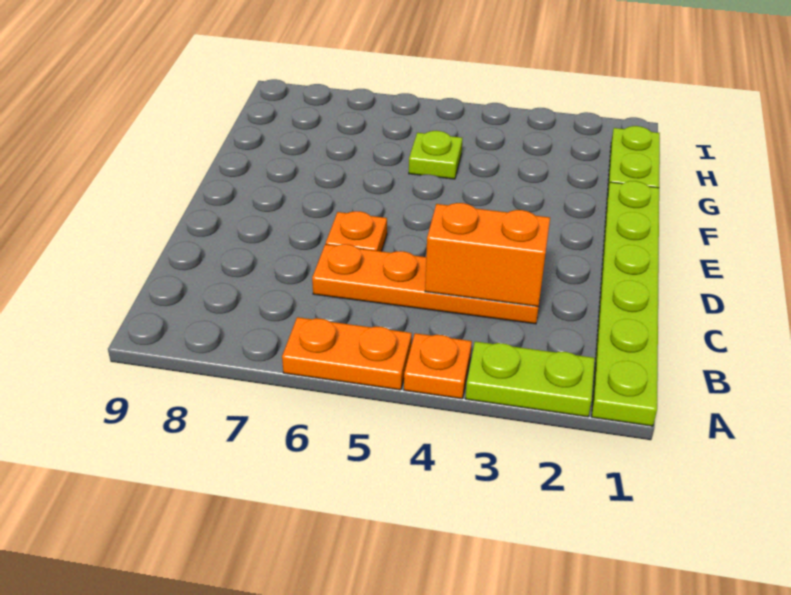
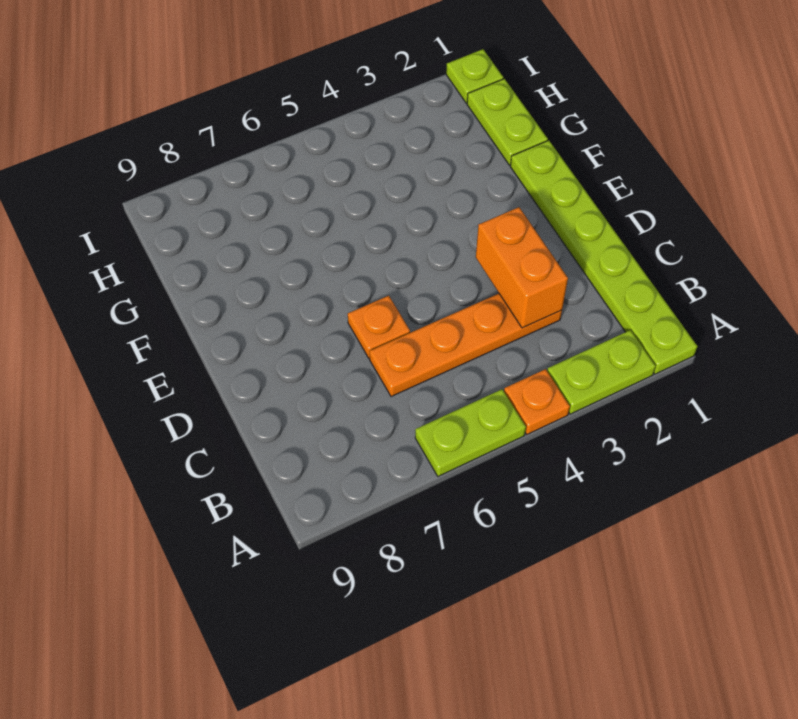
orange plate A5:A6 level 1 -> lime plate A5:A6 level 1
orange brick C3:C4 level 2 -> orange brick C3:D3 level 2
lime plate G5 level 1 -> lime plate I1 level 1

